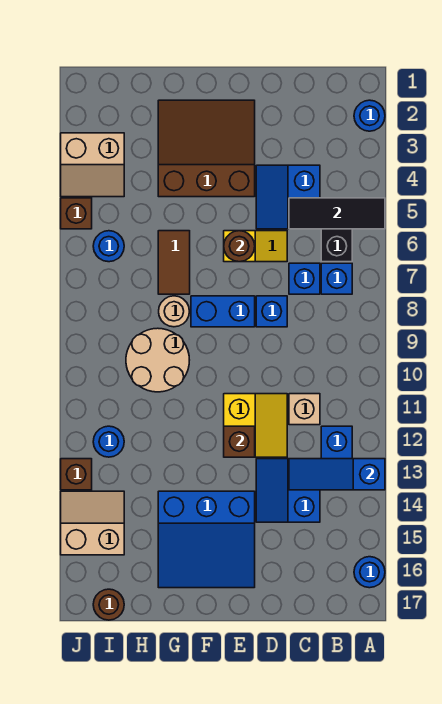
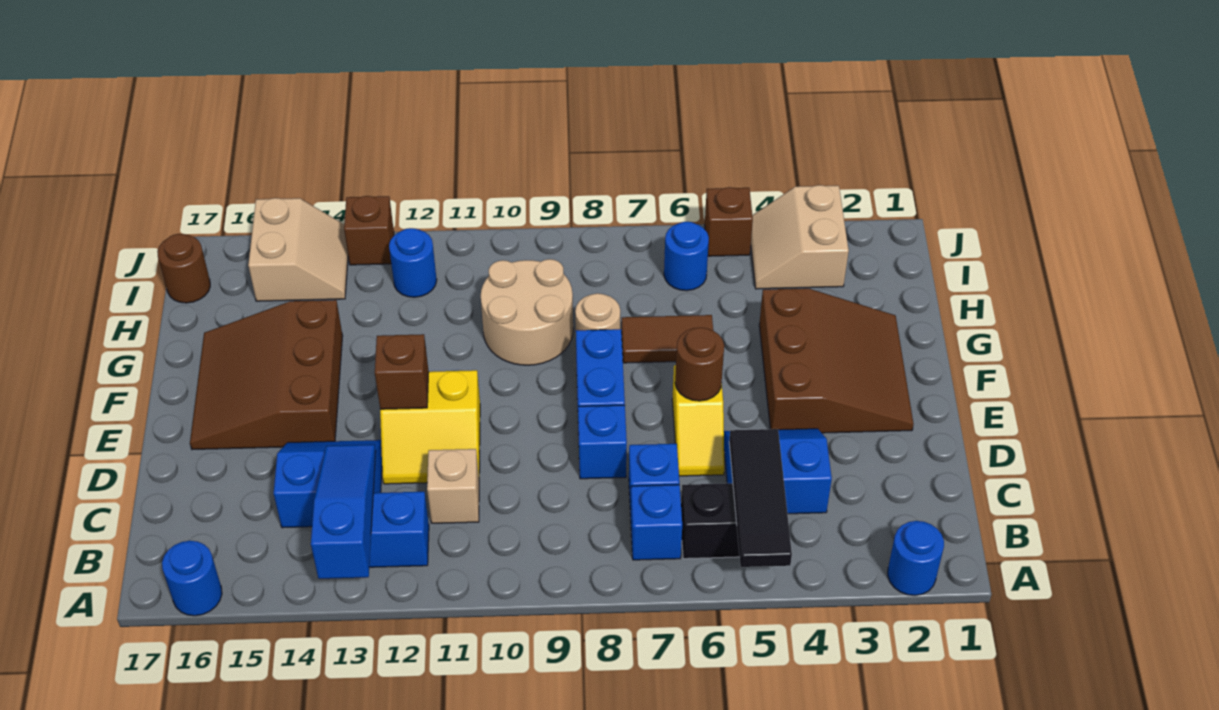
blue slope E14:G16 level 1 top 14 -> brown slope E14:G16 level 1 top 14

